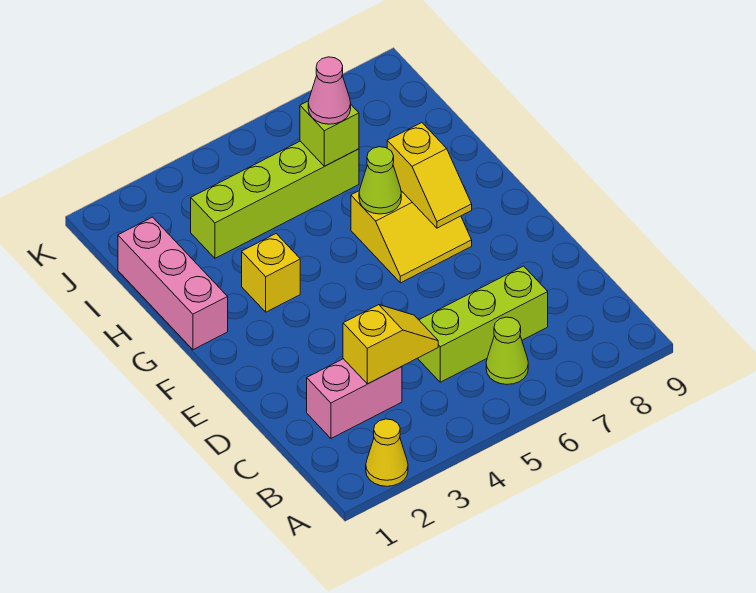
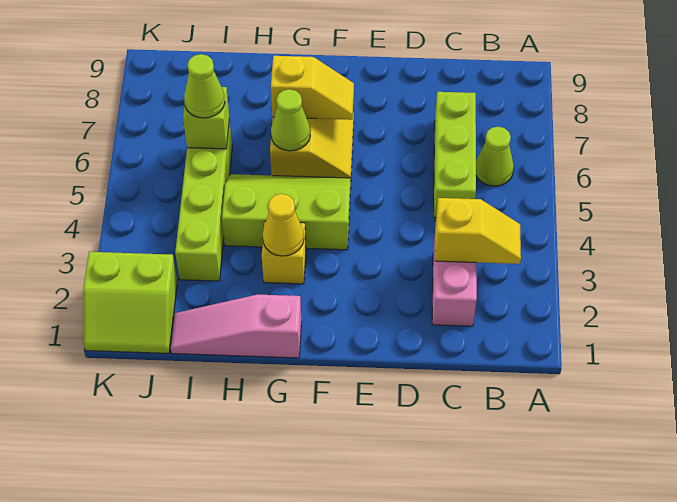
yellow cone A2 level 1 -> yellow cone G3 level 2
yellow slope C3:C4 level 2 top 3 -> yellow slope B3:C3 level 2 top C
none -> lime slope F4:H5 level 1 top 4
pink brick G1:I1 level 1 -> pink slope G1:I1 level 1 top G
pink cone I6 level 3 -> lime cone I6 level 3
none -> lime slope J1:K2 level 1 top 2

